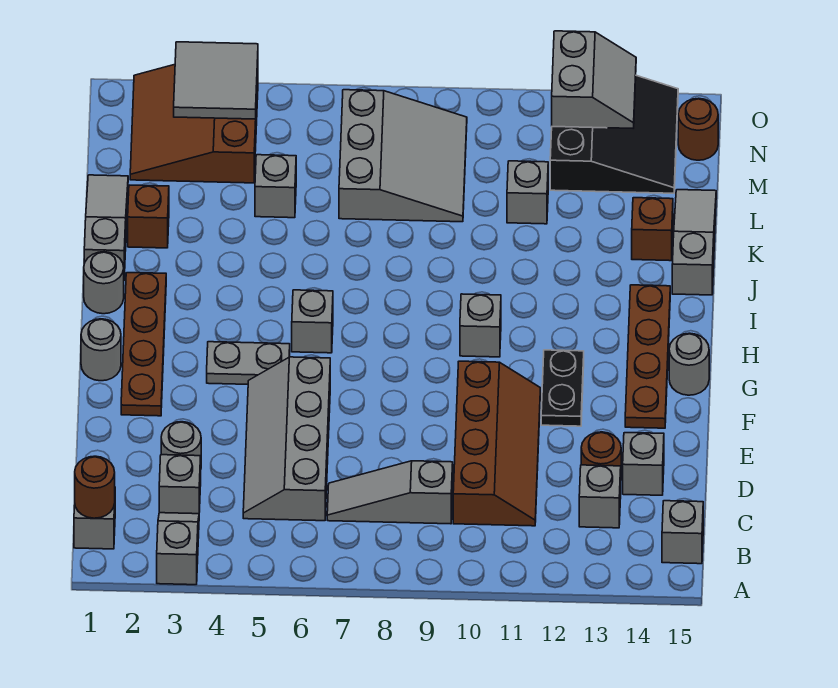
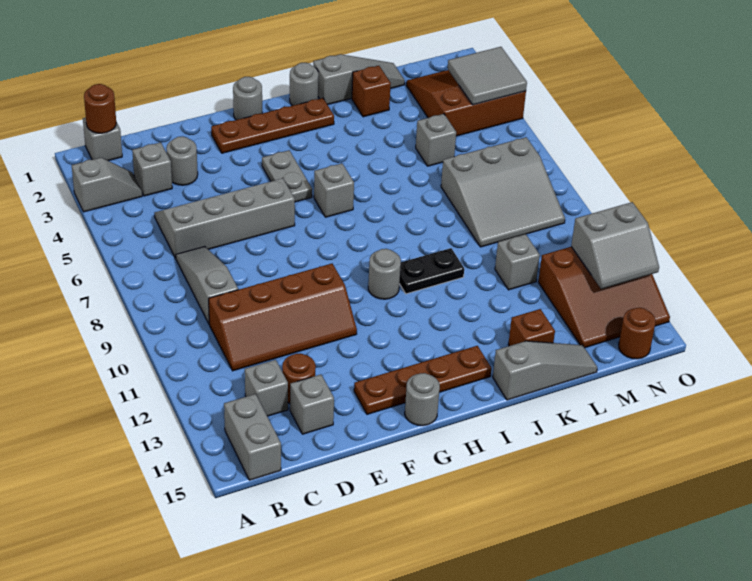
grey brick B15 level 1 -> grey brick B14:B15 level 1
black plate F12:G12 level 1 -> black plate I10:J10 level 1
grey brick H10 level 1 -> grey round brick H10 level 1
black slope M12:O14 level 1 top 12 -> brown slope M12:O14 level 1 top 12

